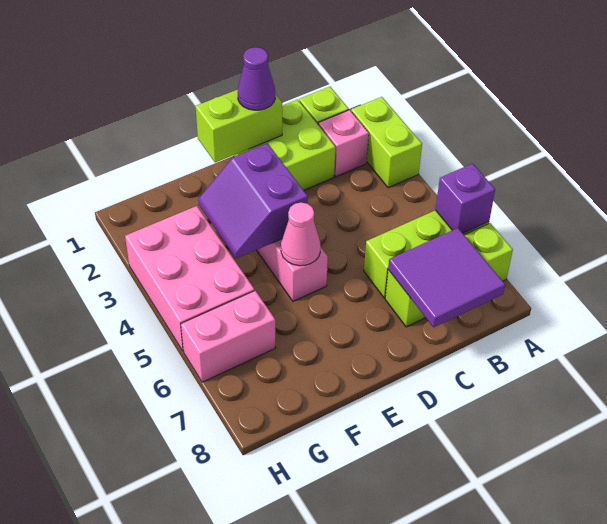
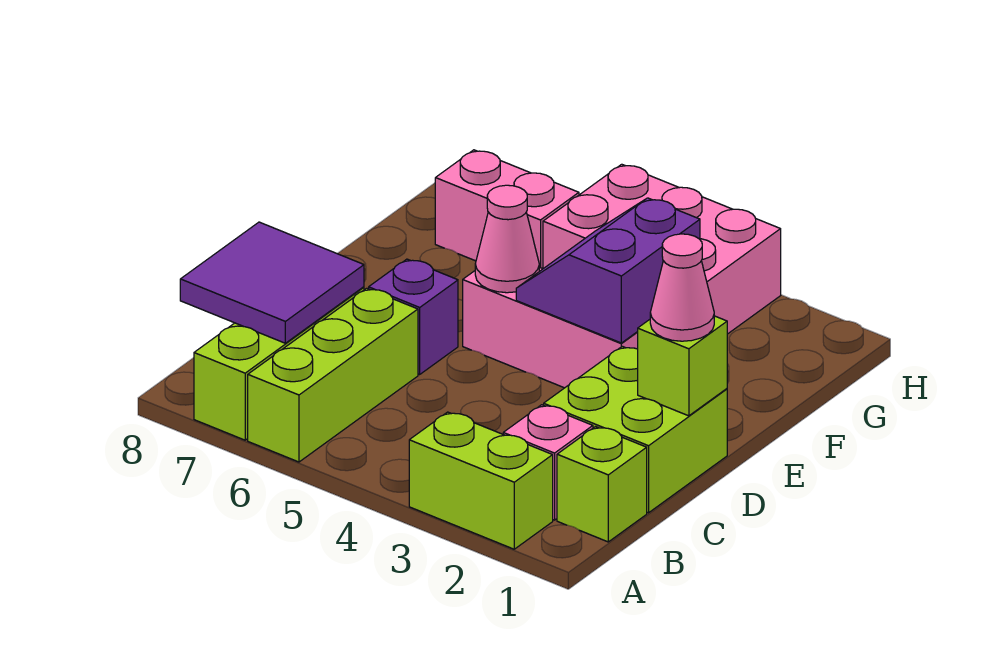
purple brick A6 level 2 -> purple brick D6 level 1
lime brick D1:E1 level 2 -> lime brick D1 level 2
purple cone D1 level 3 -> pink cone D1 level 3
purple slope E3:F4 level 2 top E -> purple slope E3:F4 level 2 top 3
pink brick G6:H6 level 1 -> pink brick G6:G7 level 1

